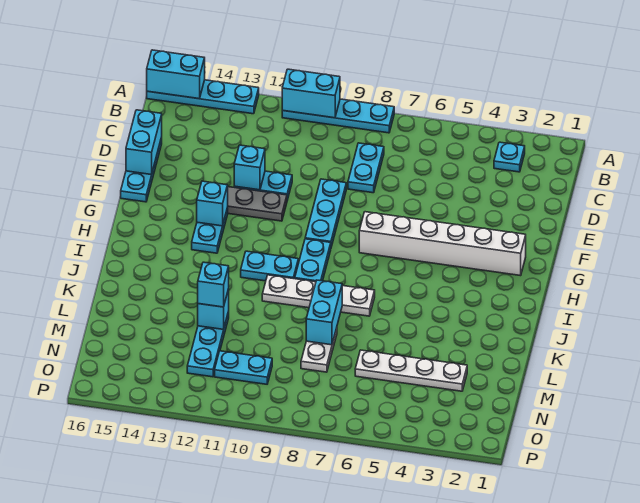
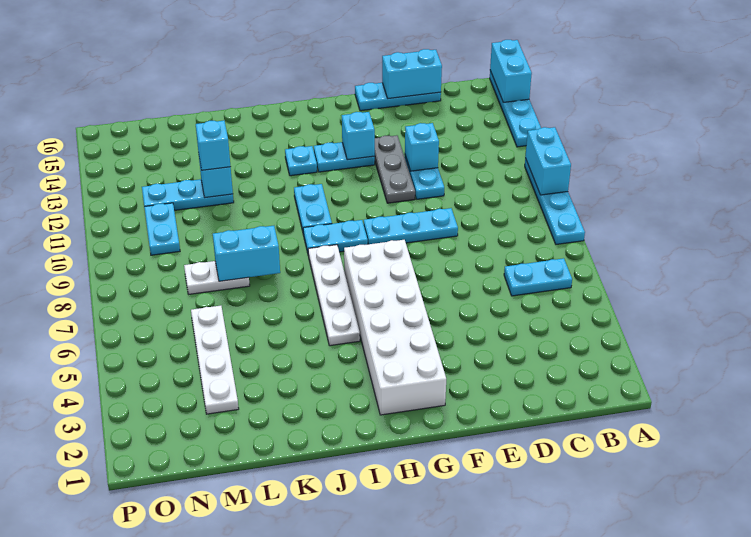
cyan plate B3 level 1 -> cyan plate I13 level 1
cyan plate C8:D8 level 1 -> cyan plate B6:C6 level 1
white brick G2:G7 level 1 -> white brick G2:H7 level 1
white plate J7:J10 level 1 -> white plate I5:I8 level 1

